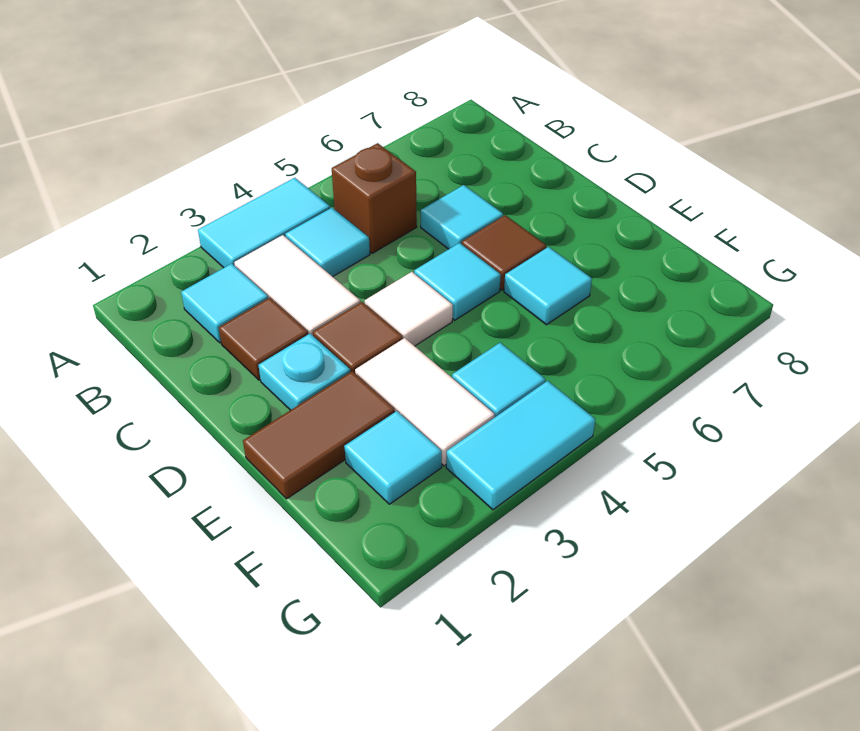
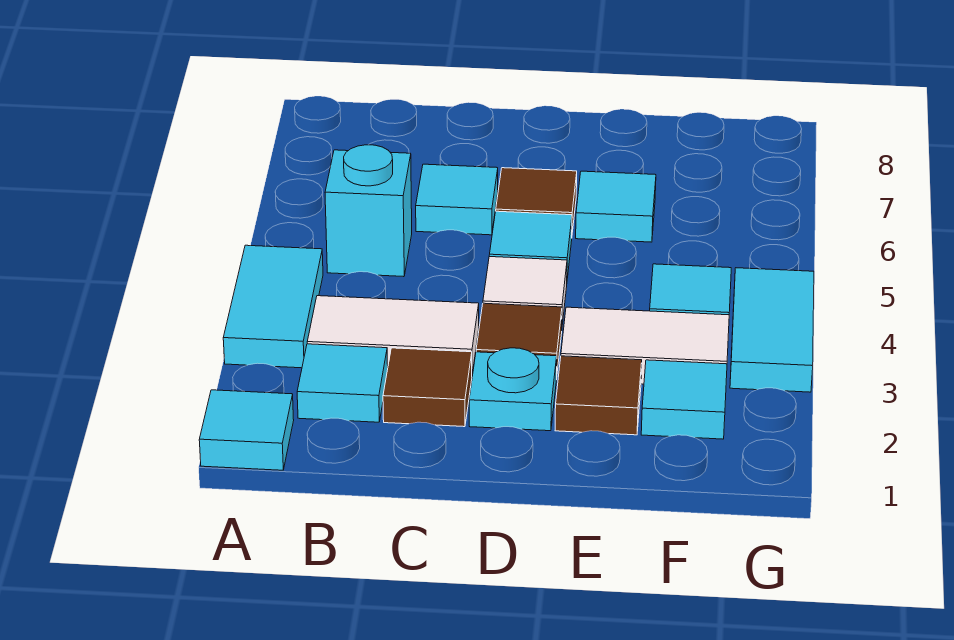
cyan tile B4 level 1 -> cyan tile A1 level 1
brown brick B5 level 1 -> cyan brick B5 level 1
brown tile E1:E2 level 1 -> brown tile E2 level 1

